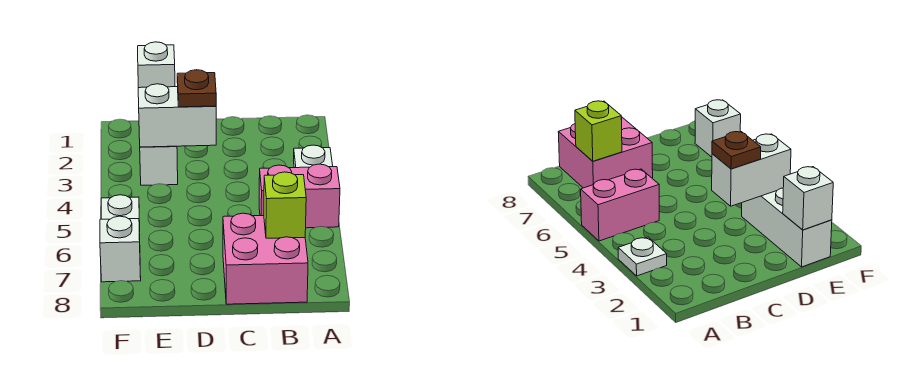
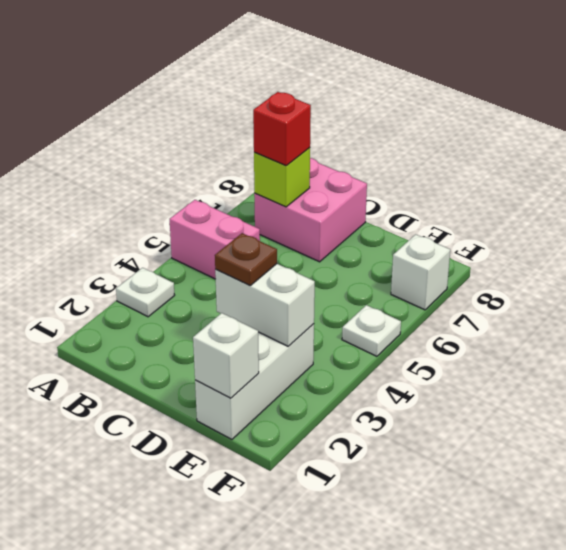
none -> red brick B7 level 3

